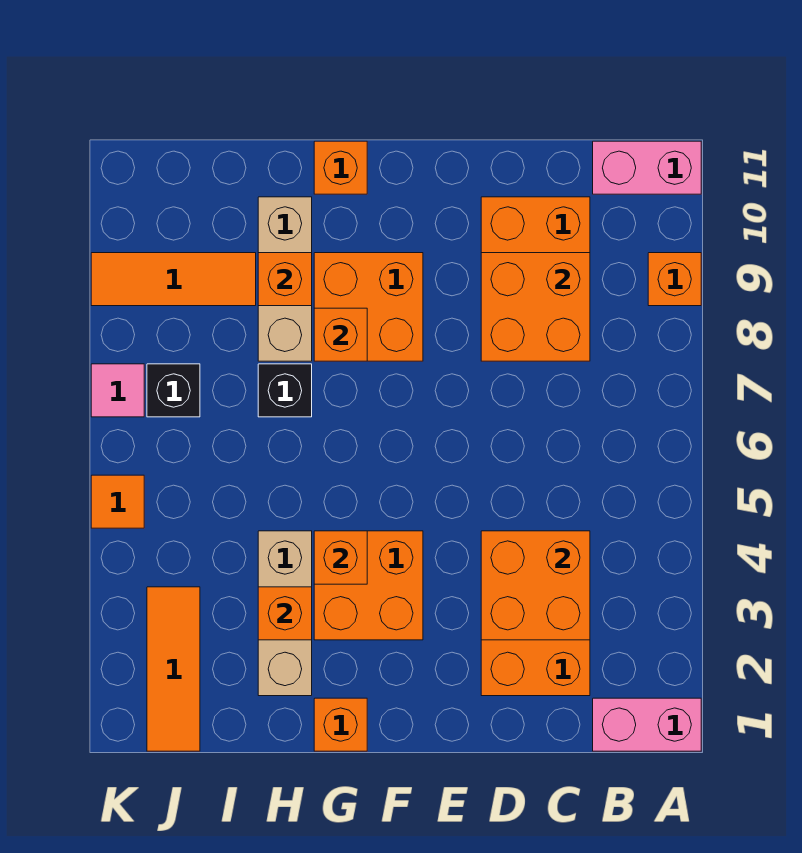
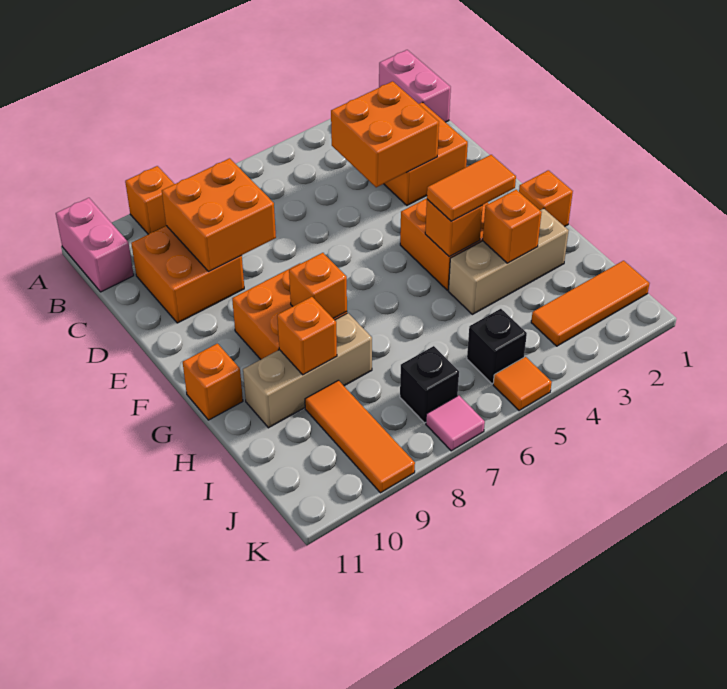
none -> orange tile G3:G4 level 3
black brick H7 level 1 -> black brick J5 level 1

